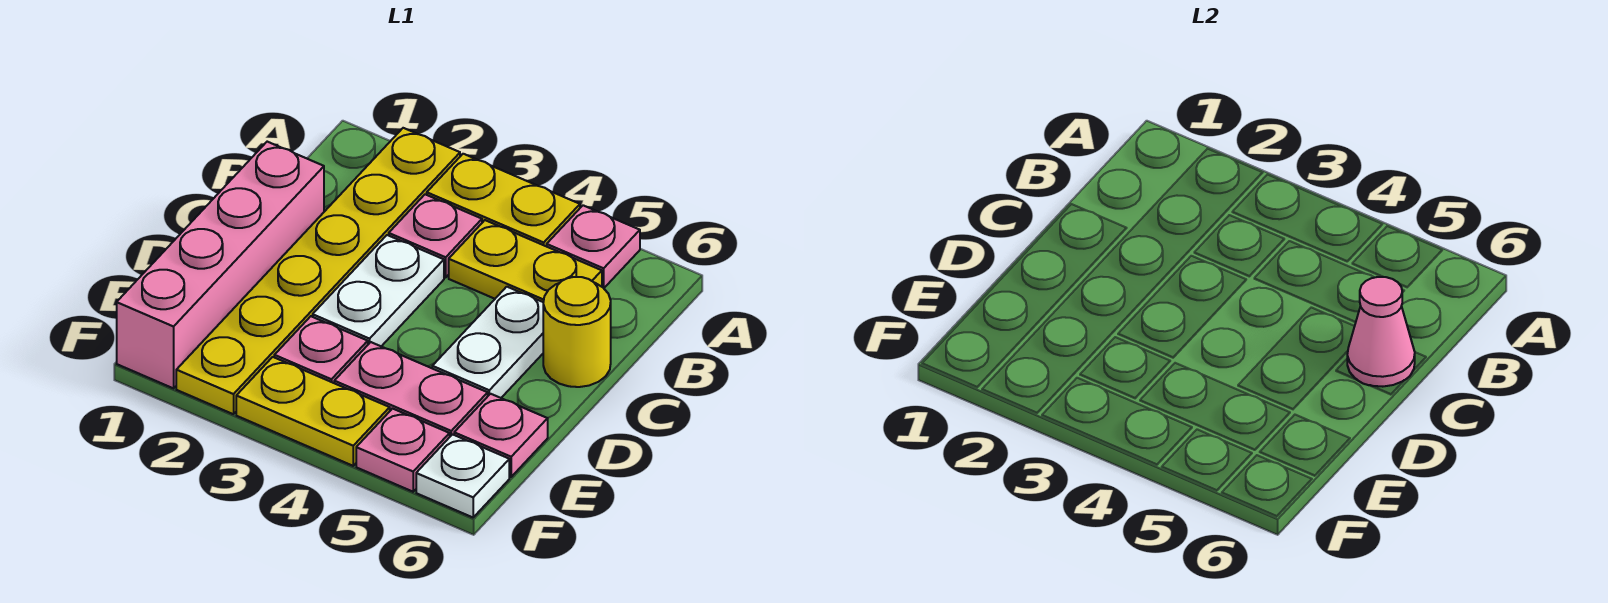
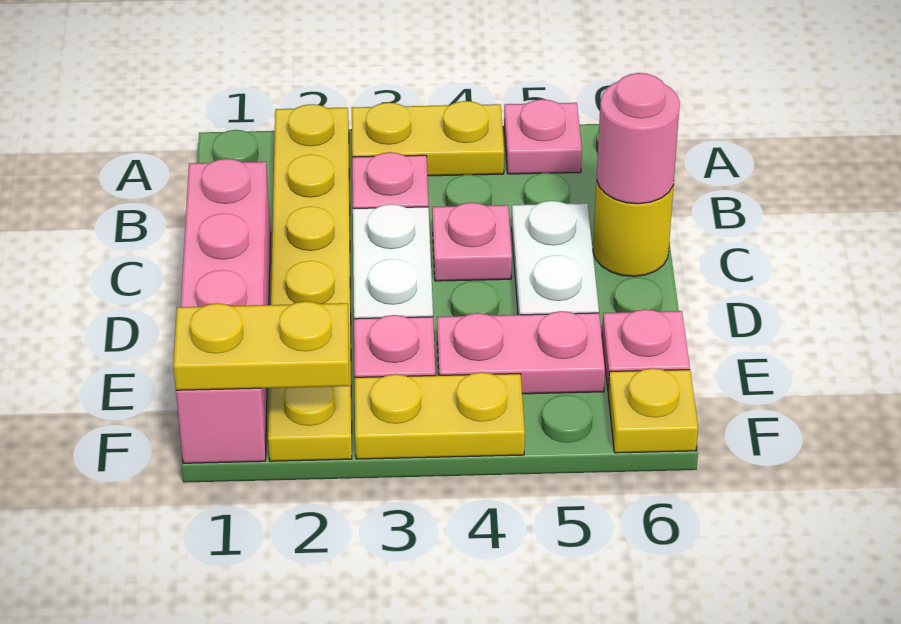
yellow plate B4:B5 level 1 -> yellow plate F1:F2 level 2
pink cone C6 level 2 -> pink round brick C6 level 2
pink plate F5 level 1 -> pink plate C4 level 1
white plate F6 level 1 -> yellow plate F6 level 1

